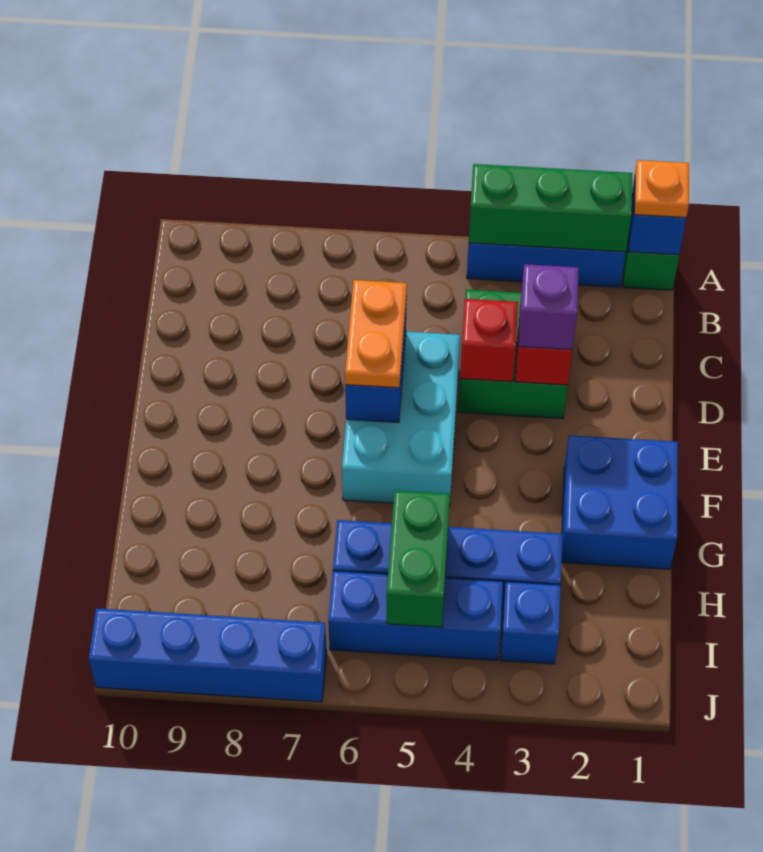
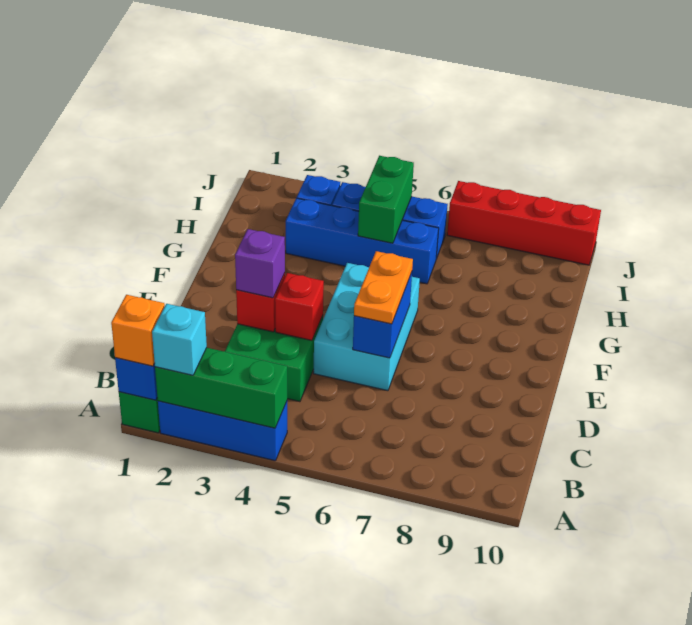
orange plate A1 level 3 -> orange brick A1 level 3
none -> cyan brick A2 level 3
blue brick F1:G2 level 1 -> none
blue brick J7:J10 level 1 -> red brick J7:J10 level 1

